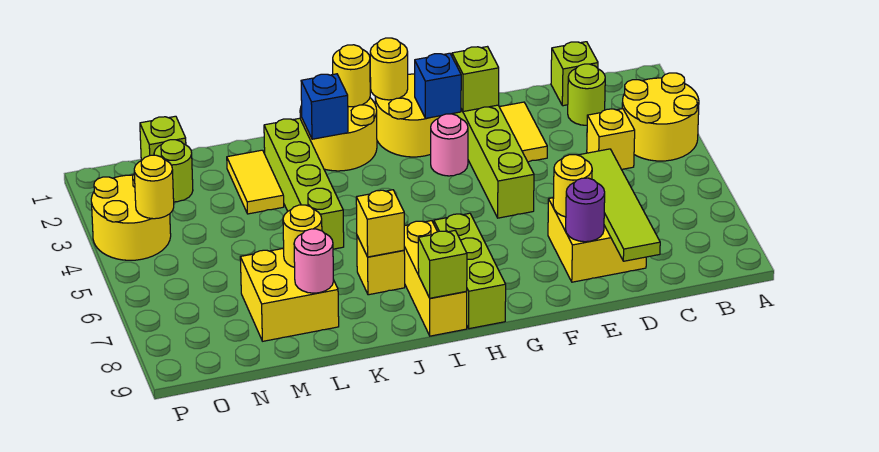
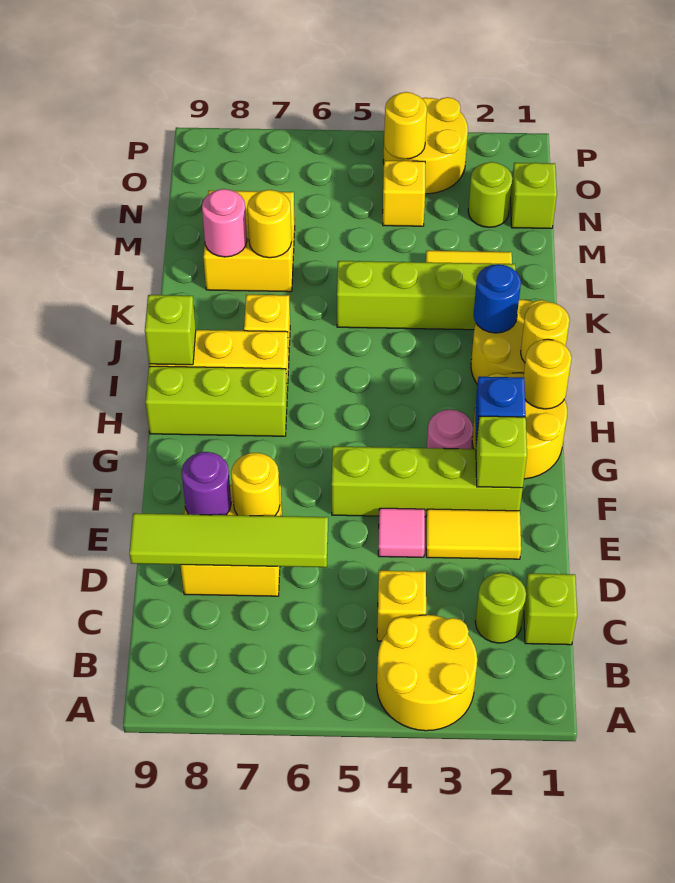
none -> pink tile E4 level 1
blue brick J2 level 2 -> blue round brick J2 level 2
yellow brick J7 level 2 -> yellow brick N4 level 1

